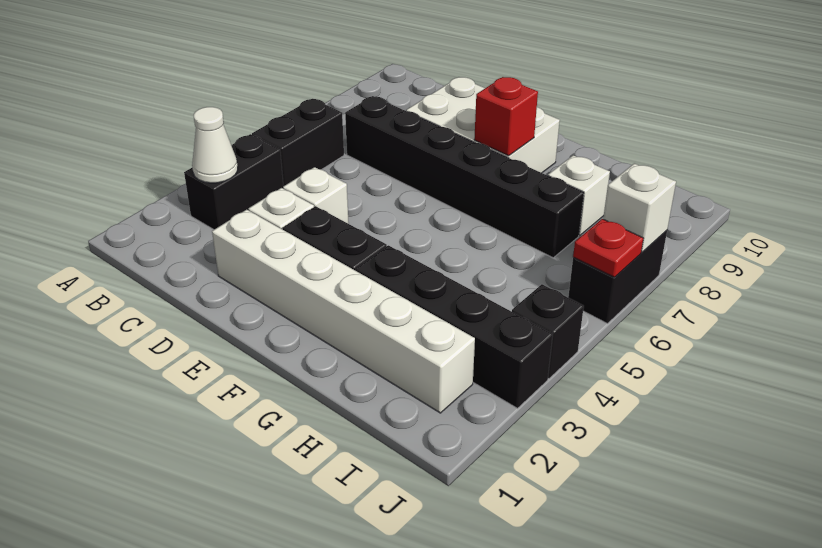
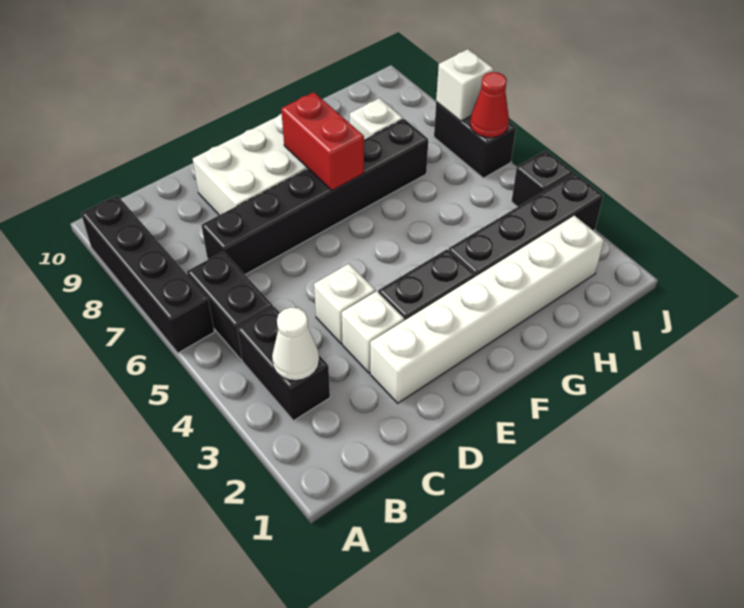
none -> black brick A6:A9 level 1
red brick F8 level 2 -> red brick F7:F8 level 2
red plate J6 level 2 -> red cone J6 level 2

